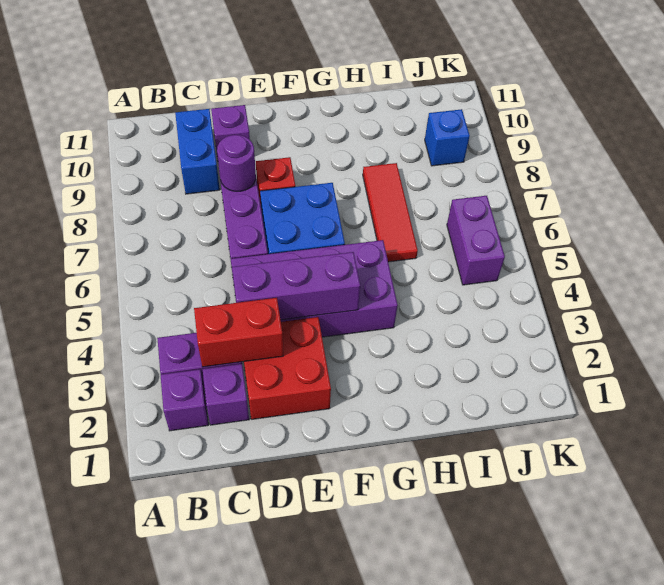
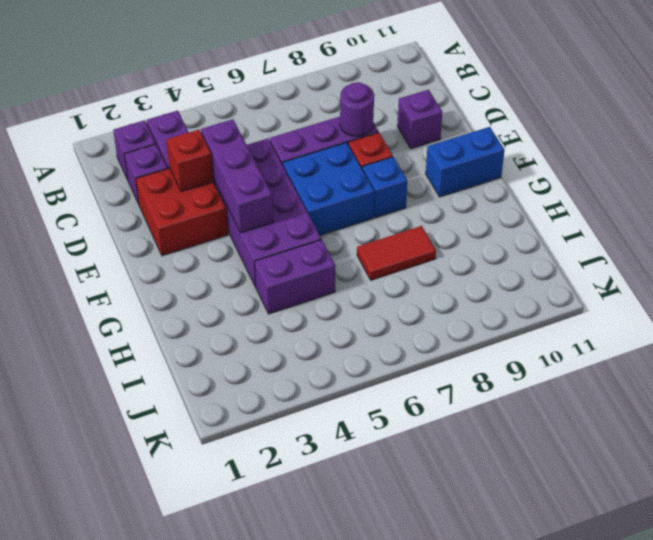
red brick C3:D3 level 2 -> red brick D3 level 2
blue brick C9:C10 level 1 -> blue brick F10:F11 level 1
red tile H6:H8 level 1 -> red tile H7:H8 level 1
purple brick J5:J6 level 1 -> purple brick H4:H5 level 1
blue brick J9 level 1 -> blue brick F8 level 1

